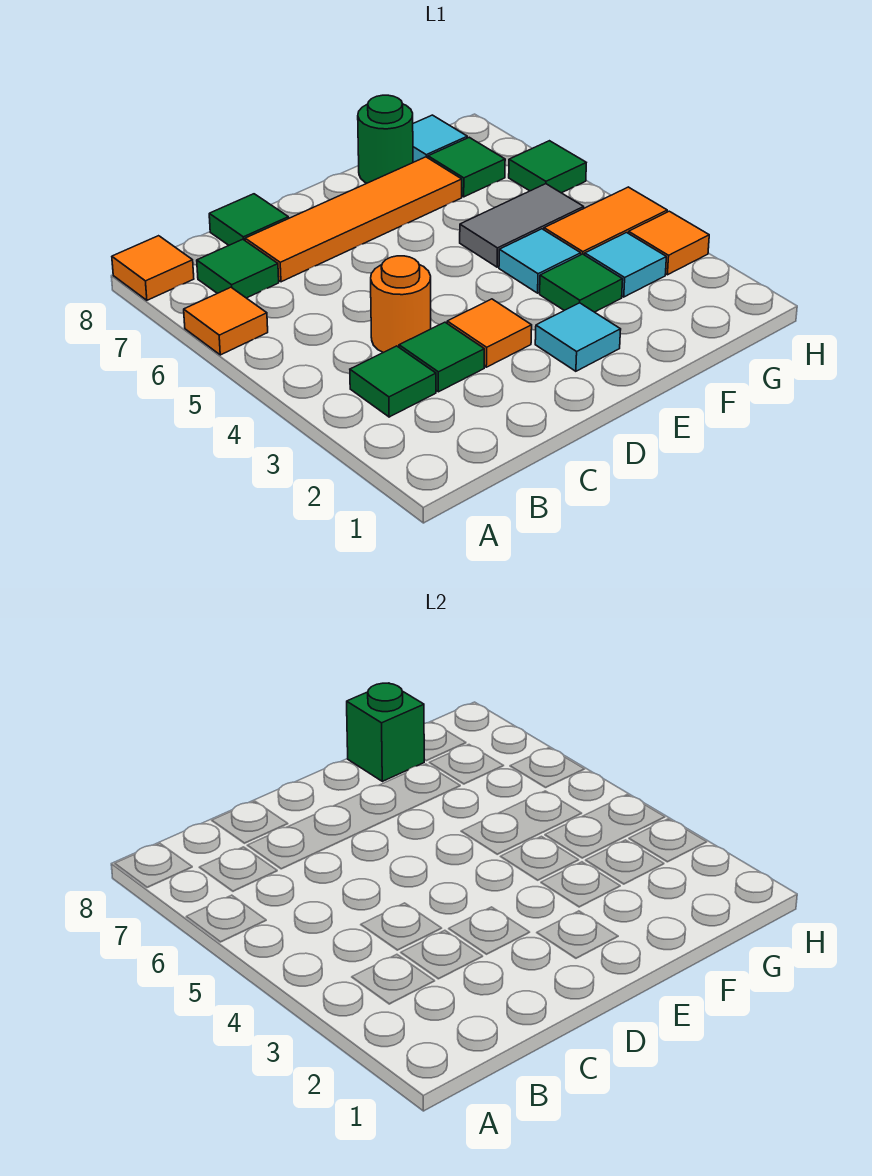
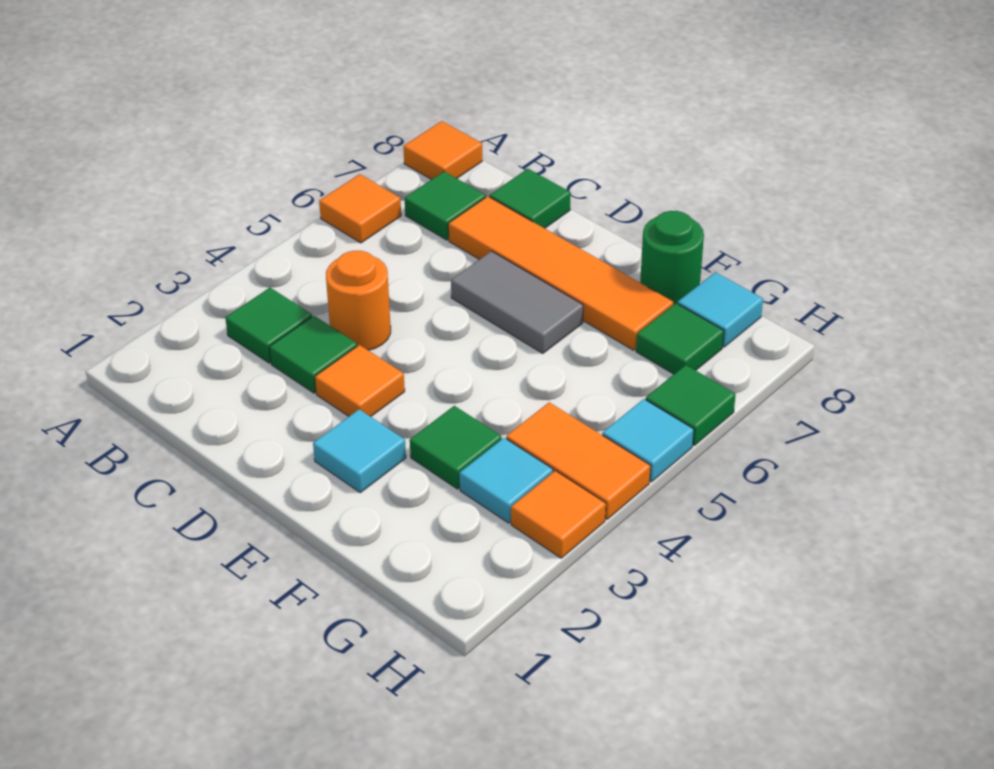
cyan tile F4 level 1 -> cyan tile H5 level 1
grey tile F5:G5 level 1 -> grey tile D6:E6 level 1
green brick F8 level 2 -> none

